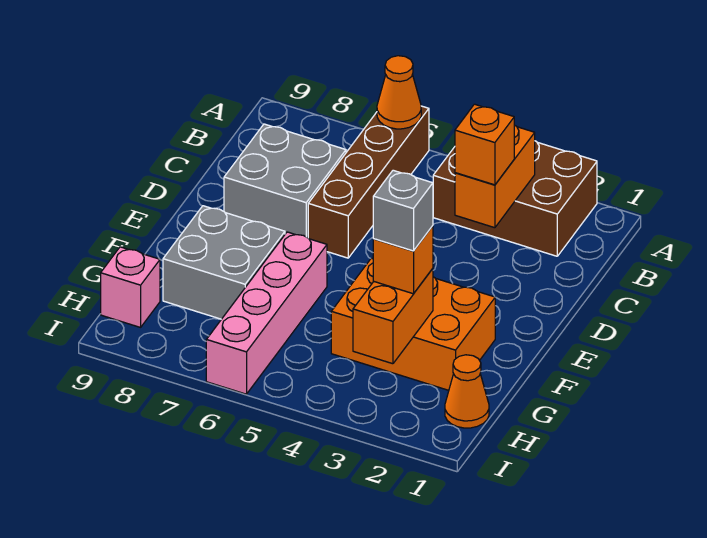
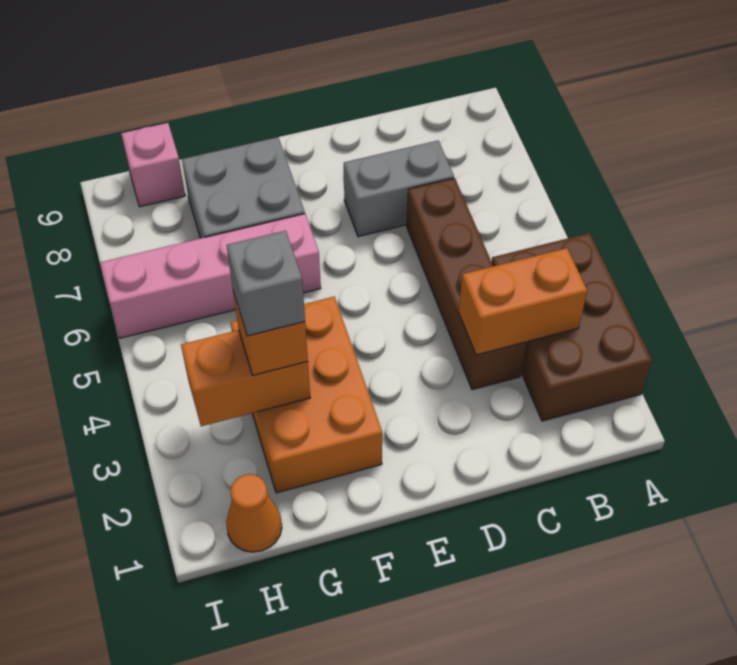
brown brick A6:D6 level 1 -> brown brick C3:C6 level 1
orange cone A6 level 2 -> none
orange brick C3 level 3 -> none
grey brick C7:D8 level 1 -> grey brick C7:D7 level 1

